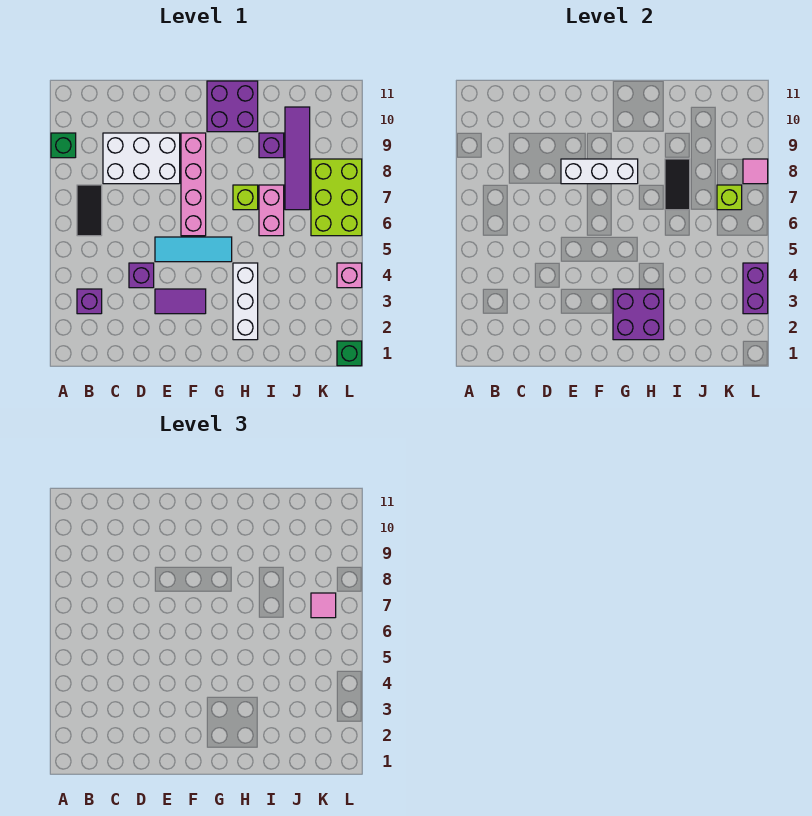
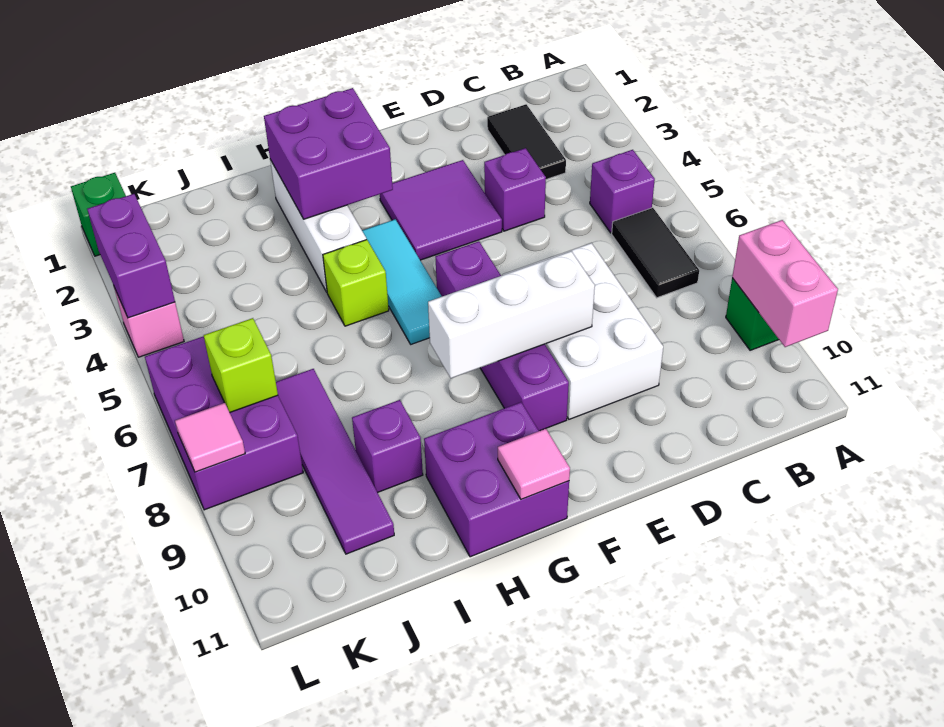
purple brick B3 level 1 -> purple brick B5 level 1
white brick C8:E9 level 1 -> white brick D7:E9 level 1
purple tile E3:F3 level 1 -> purple tile E3:F4 level 1
cyan tile E5:G5 level 1 -> cyan tile G4:G6 level 1
pink brick F6:F9 level 1 -> purple brick F6:F9 level 1
lime brick H7 level 1 -> lime brick H5 level 1
pink brick I6:I7 level 1 -> pink brick A9:A10 level 2
black tile I7:I8 level 2 -> black tile C2:C3 level 1
lime brick K6:L8 level 1 -> purple brick K6:L8 level 1
pink tile K7 level 3 -> pink tile G11 level 2

